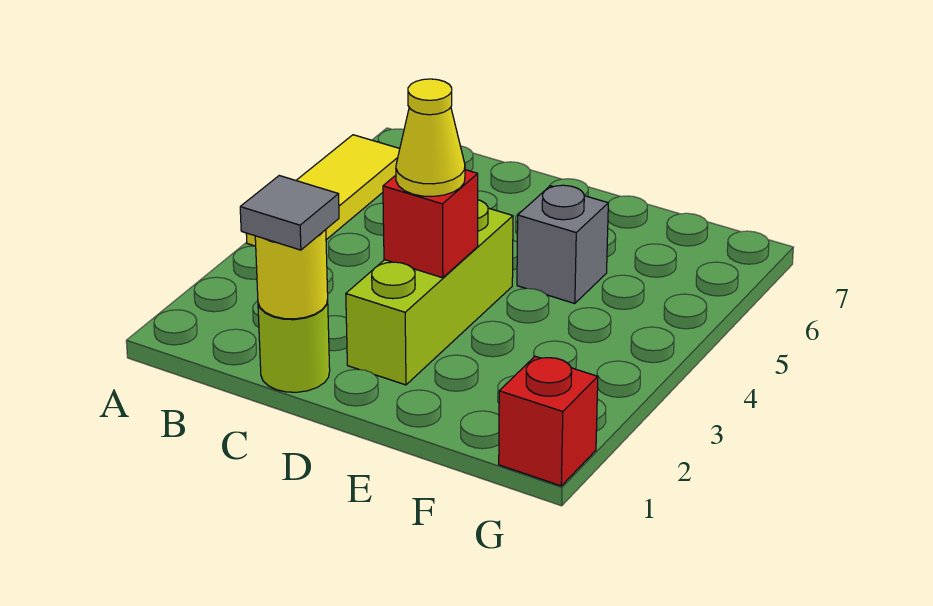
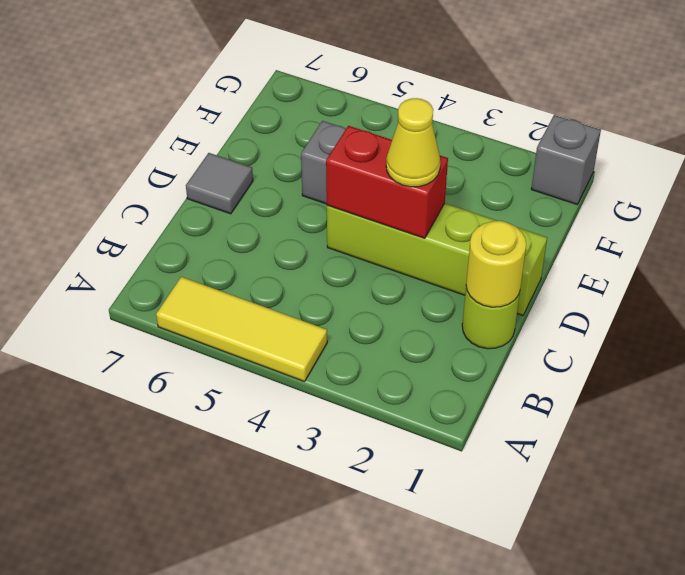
grey tile C1 level 3 -> grey tile D7 level 1
lime brick D2:D4 level 1 -> lime brick D1:D4 level 1
red brick D3 level 2 -> red brick D3:D4 level 2
red brick G1 level 1 -> grey brick G1 level 1

